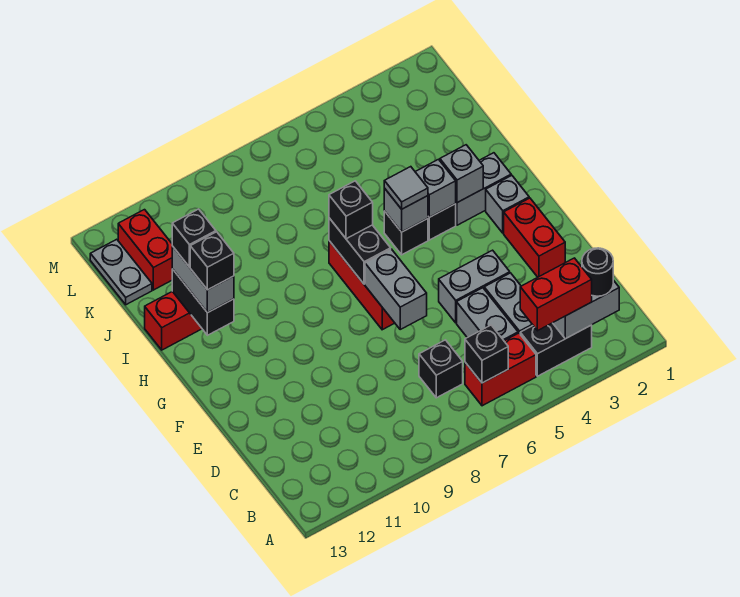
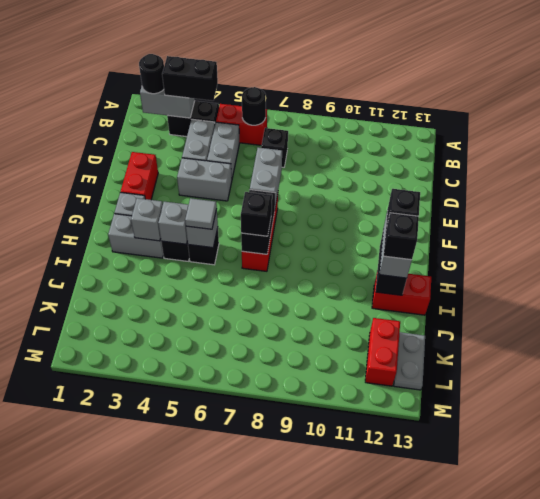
red brick B3:B4 level 3 -> black brick B3:B4 level 3
black brick B6 level 2 -> black round brick B6 level 2

